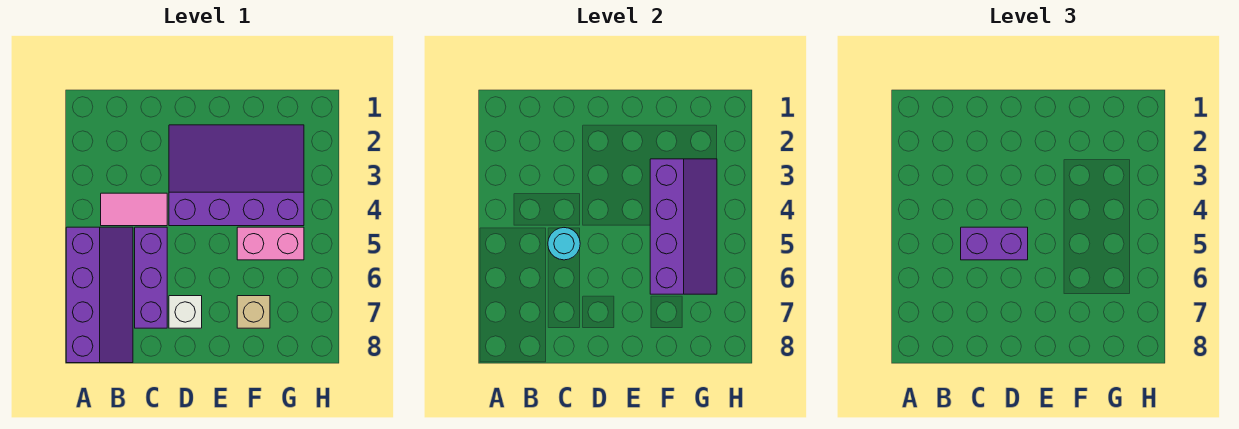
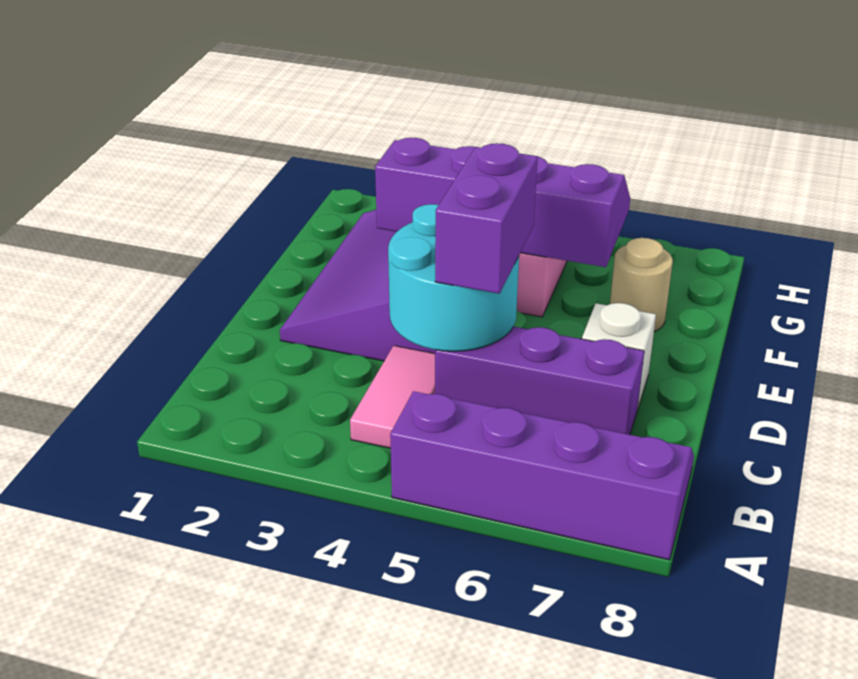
cyan round brick C5 level 2 -> cyan round brick C4:D5 level 2
tan brick F7 level 1 -> tan round brick F7 level 1

